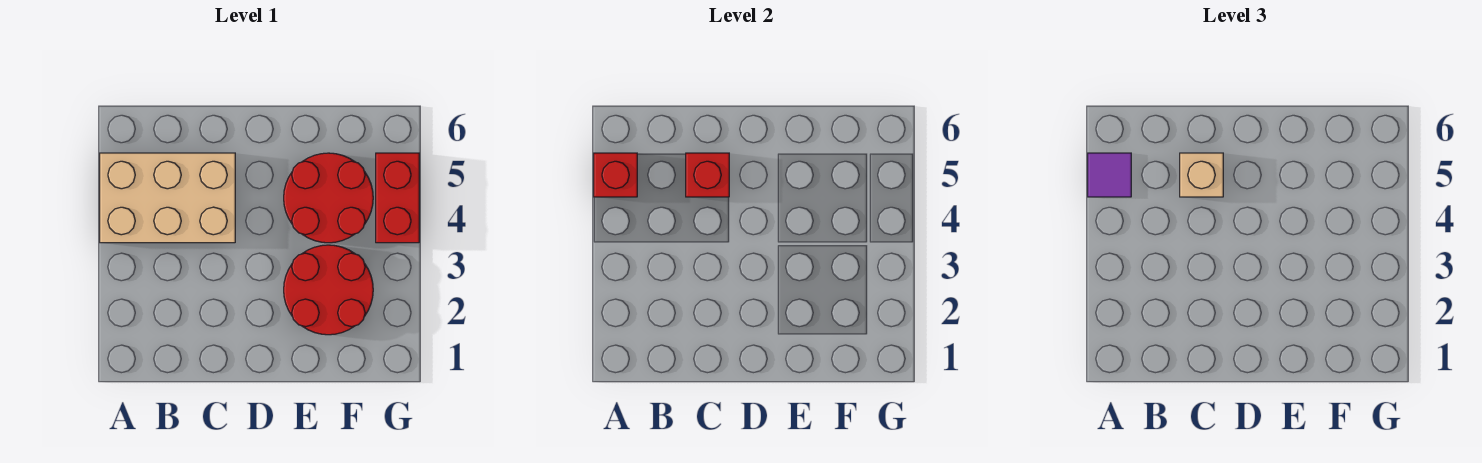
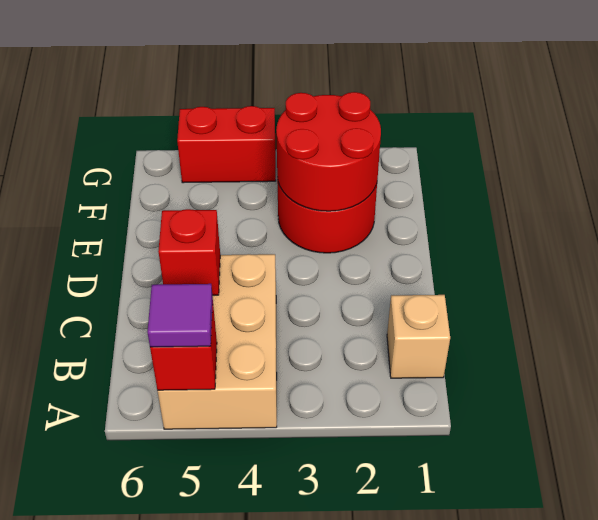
tan brick C5 level 3 -> tan brick B1 level 1
red round brick E4:F5 level 1 -> red round brick E2:F3 level 2

